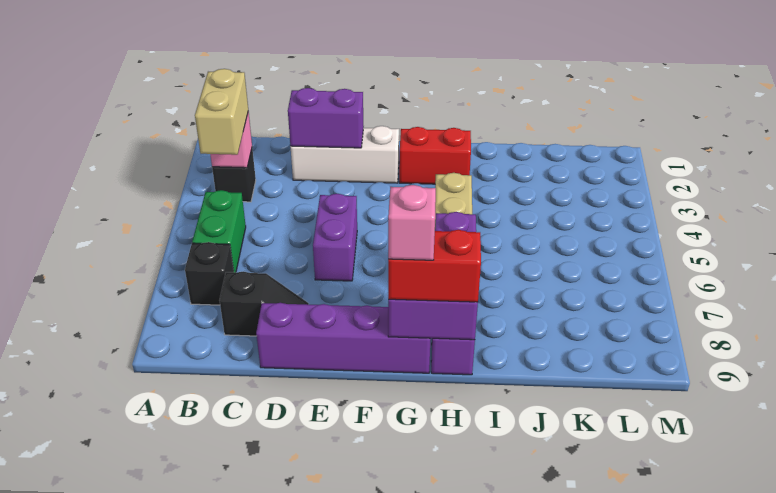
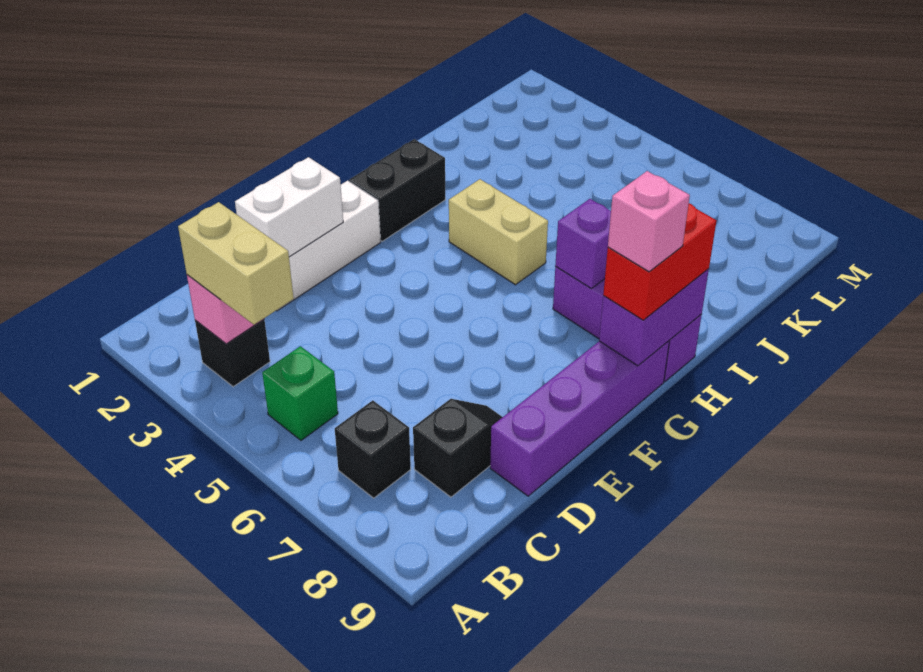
green brick B5:B6 level 1 -> green brick B5 level 1
purple brick D2:E2 level 2 -> white brick D2:E2 level 2
purple brick E5:E6 level 1 -> none
red brick G2:H2 level 1 -> black brick G2:H2 level 1

